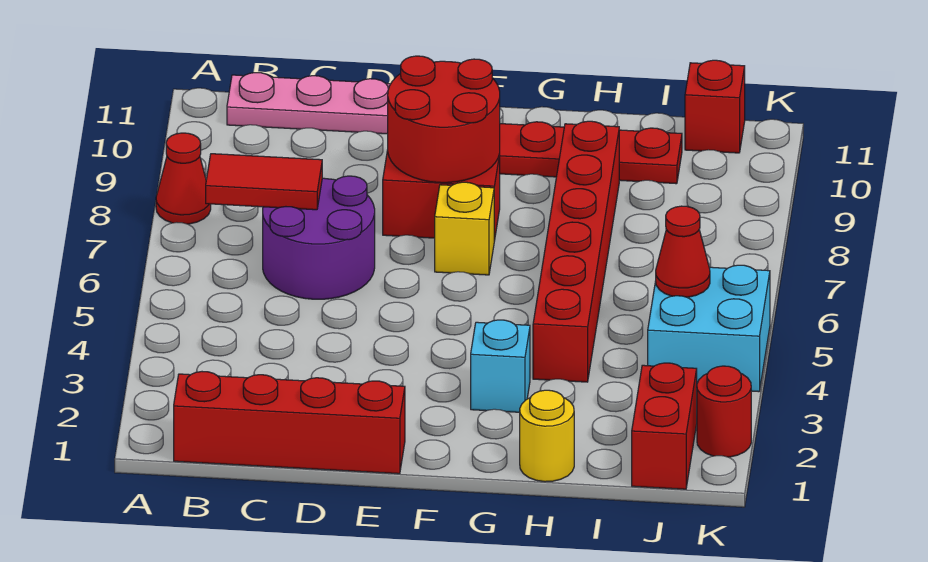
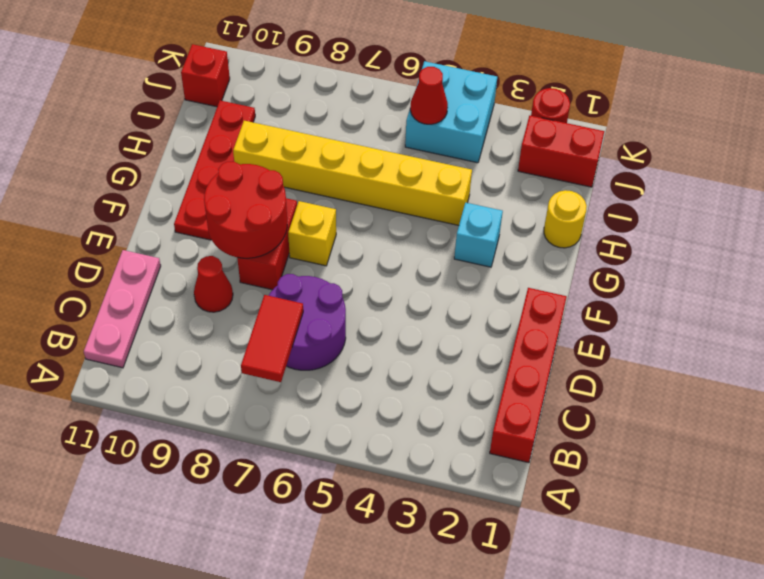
red cone A8 level 1 -> red cone D9 level 1
red brick H4:H9 level 1 -> yellow brick H4:H9 level 1

